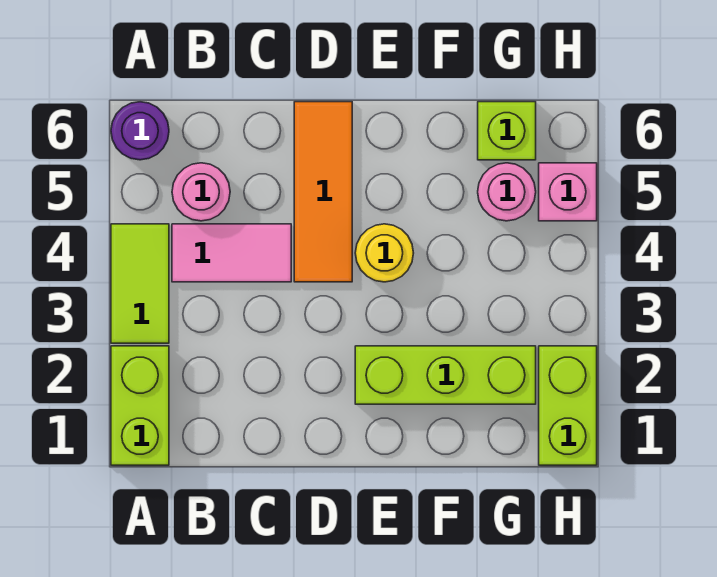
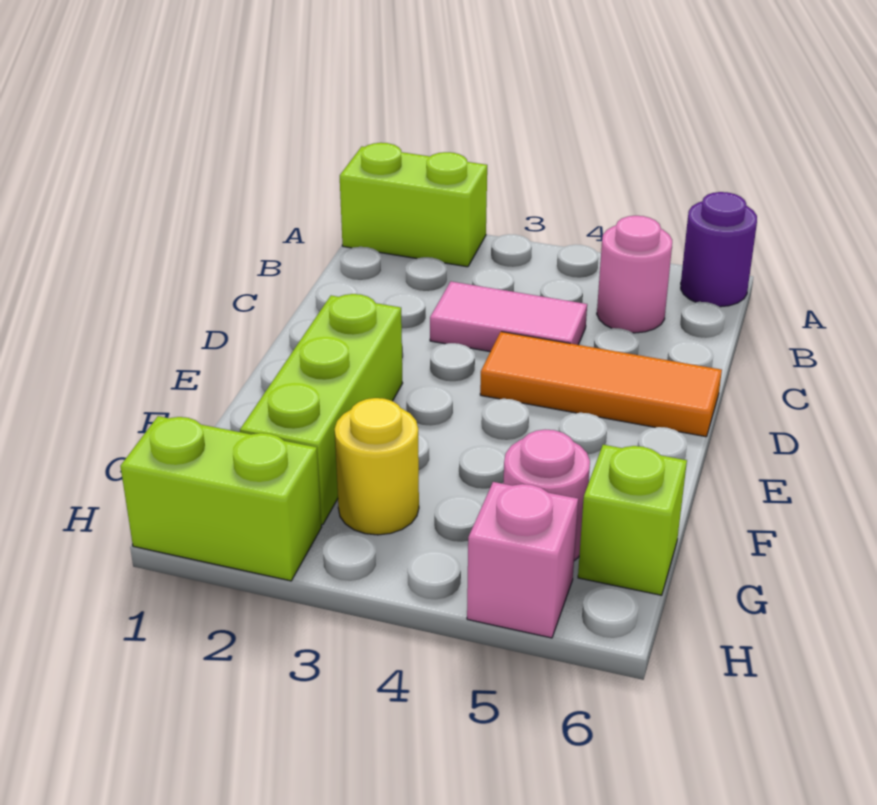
lime tile A3:A4 level 1 -> none
pink tile B4:C4 level 1 -> pink tile C3:C4 level 1
yellow round brick E4 level 1 -> yellow round brick G3 level 1

